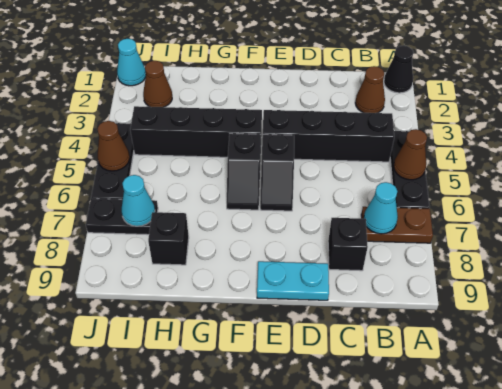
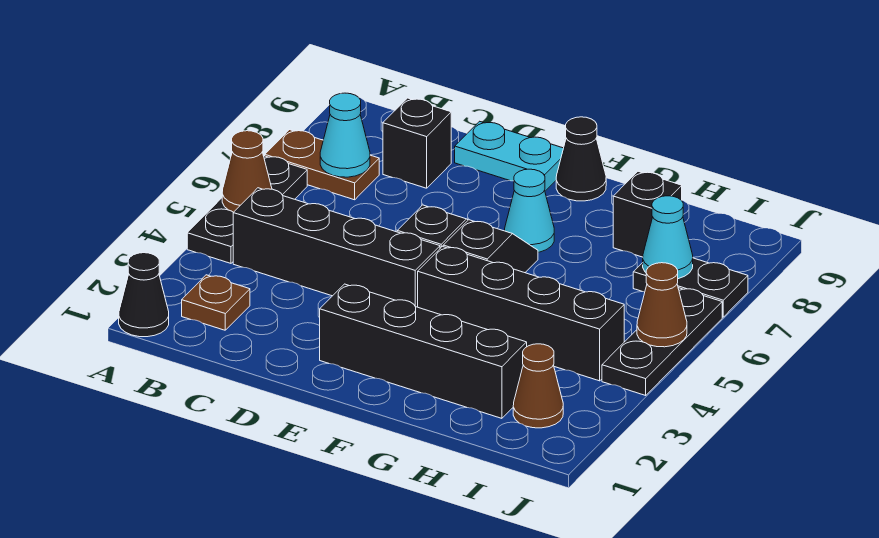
brown cone B2 level 1 -> brown plate B2 level 1
none -> black brick E2:H2 level 1
none -> black cone F9 level 1
cyan cone J1 level 1 -> cyan cone F7 level 1

